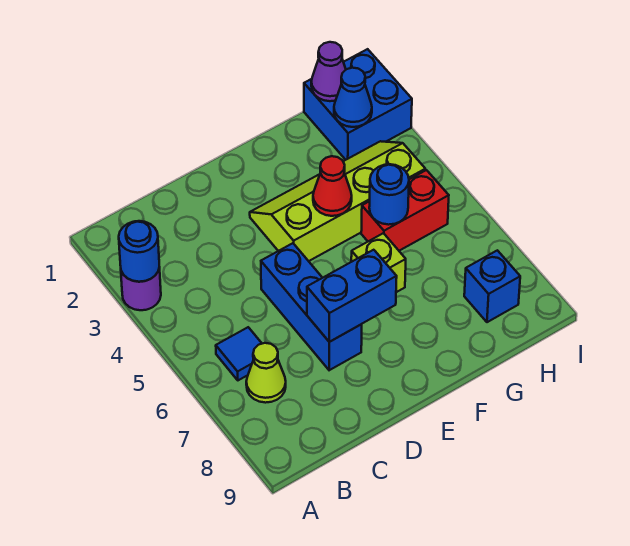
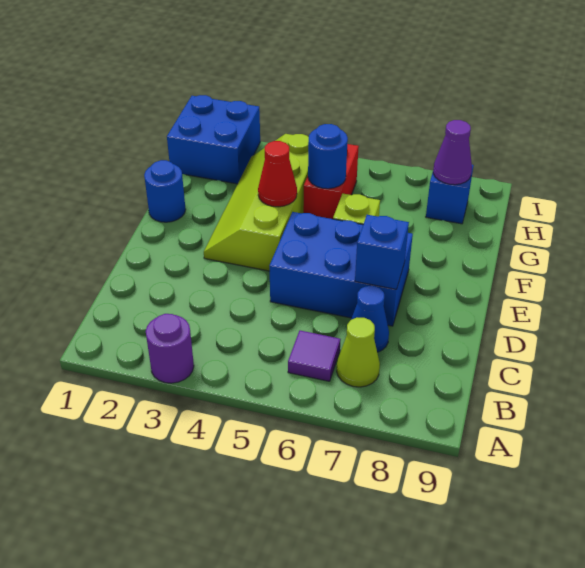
blue round brick A3 level 2 -> blue round brick F1 level 1
blue tile B6 level 1 -> purple tile B6 level 1
blue brick D5:D7 level 1 -> blue brick D5:E7 level 1
blue brick D7:E7 level 2 -> blue brick D7 level 2
purple cone H1 level 2 -> purple cone H8 level 2
blue cone H2 level 2 -> blue cone C7 level 1

